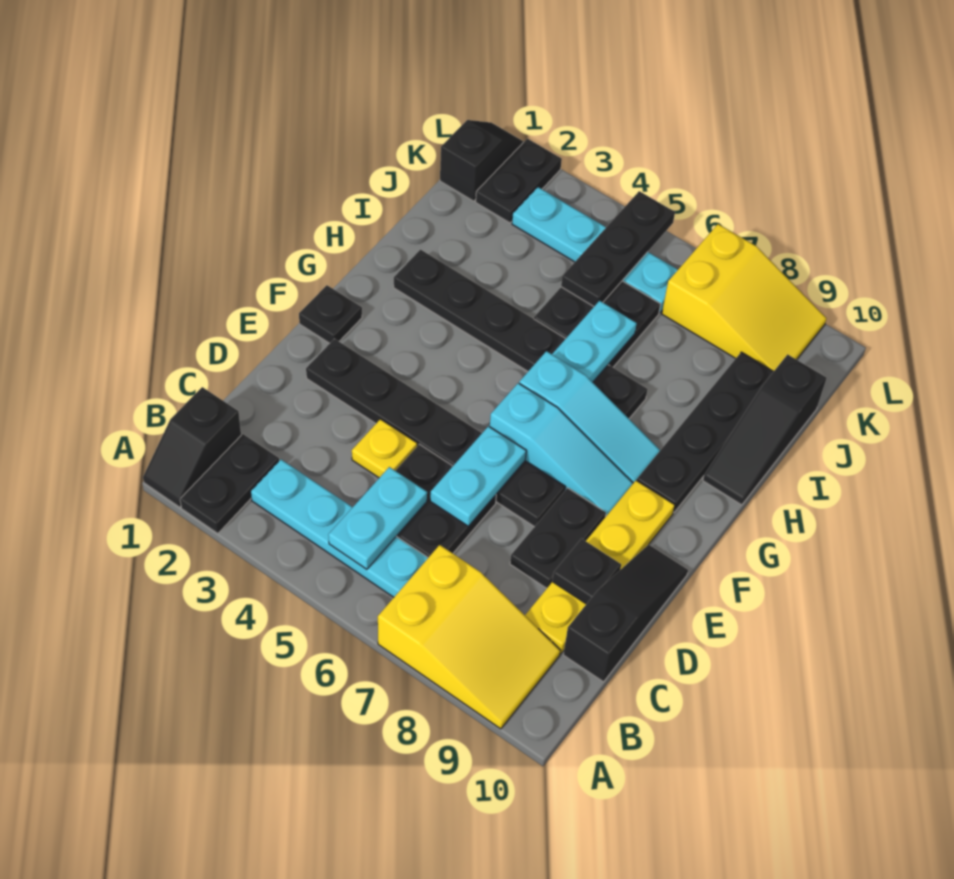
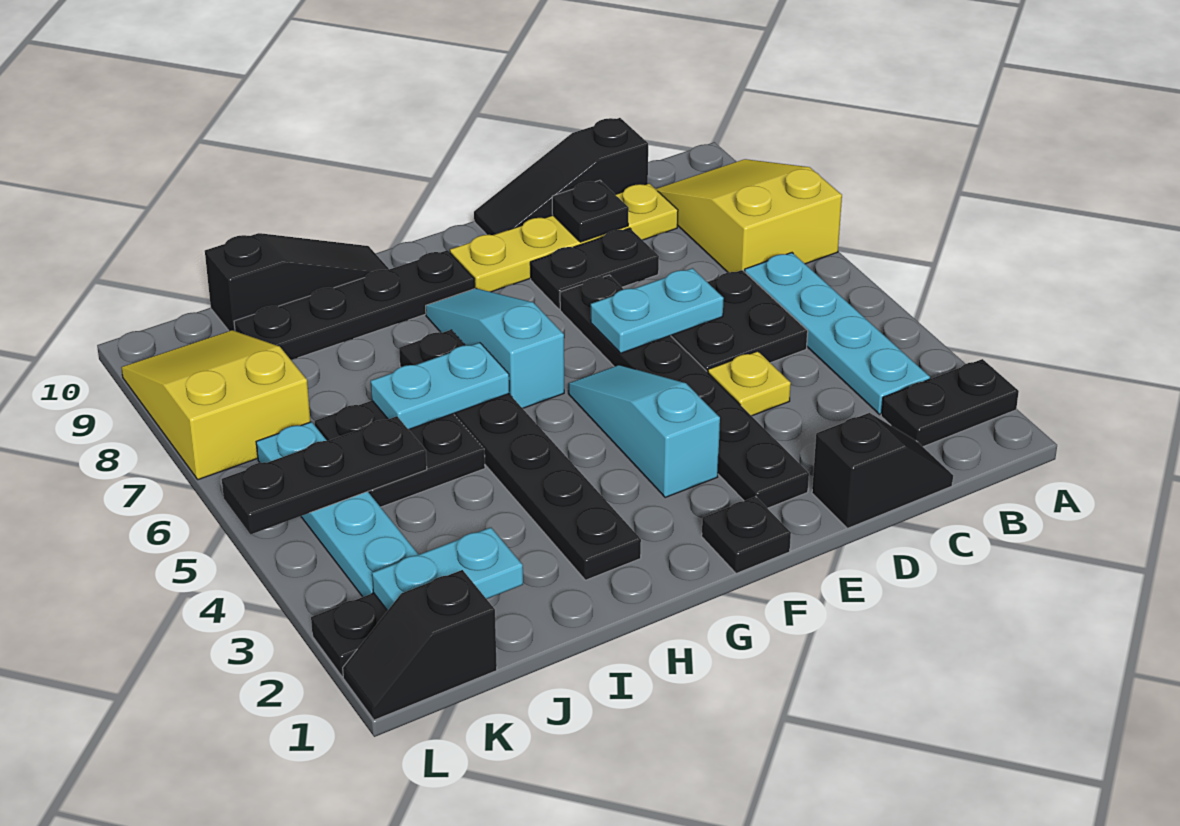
black slope A1:B1 level 1 top B -> black slope C1:D1 level 1 top D
cyan plate B5:C5 level 2 -> cyan plate J2:K2 level 2
cyan slope F6:F8 level 1 top 6 -> cyan slope F3:F5 level 1 top 3

